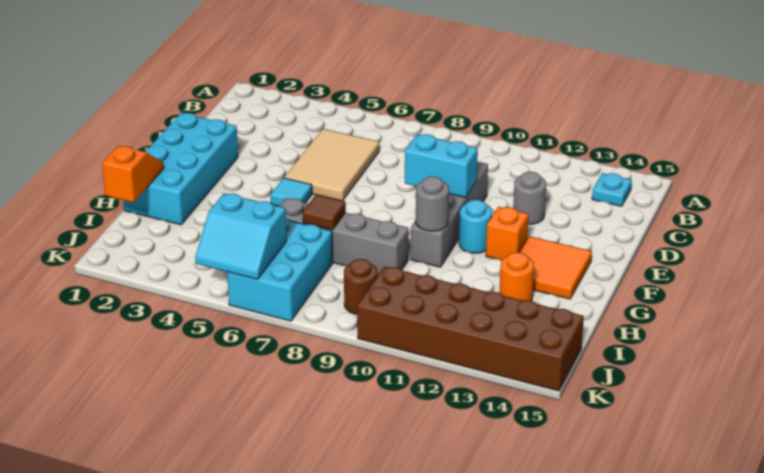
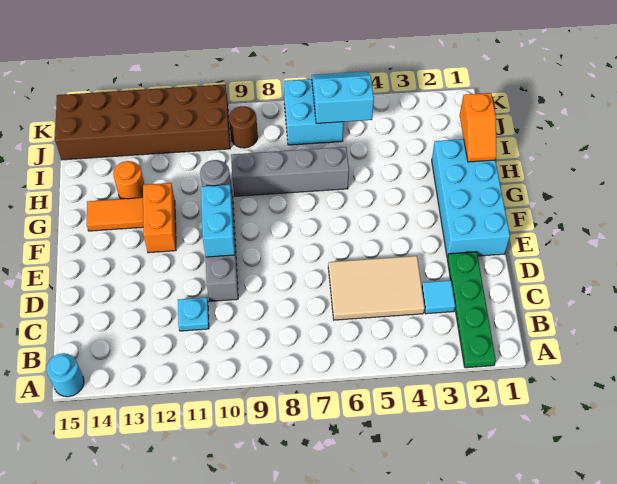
none -> green plate A2:D2 level 1
cyan plate B14 level 1 -> cyan plate C11 level 1
tan tile C5:E6 level 1 -> tan tile C4:D6 level 1
grey round brick D12 level 1 -> none
cyan brick E9:E10 level 2 -> cyan brick E10:F10 level 2
cyan tile F5 level 1 -> cyan tile C3 level 1
cyan round brick F11 level 1 -> cyan round brick A15 level 1
orange brick F12 level 1 -> orange brick F12:G12 level 1
orange tile F13:G14 level 1 -> orange tile G13:G14 level 1
brown tile H7 level 2 -> none
cyan brick I6:K7 level 1 -> cyan brick J6:K7 level 1

